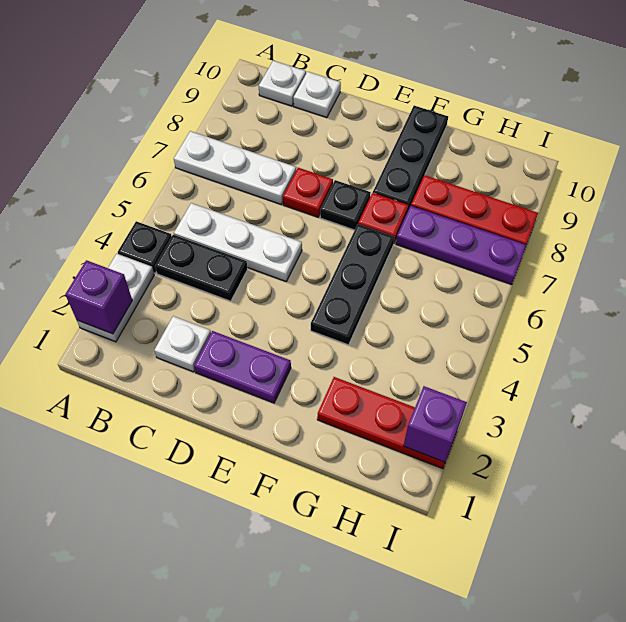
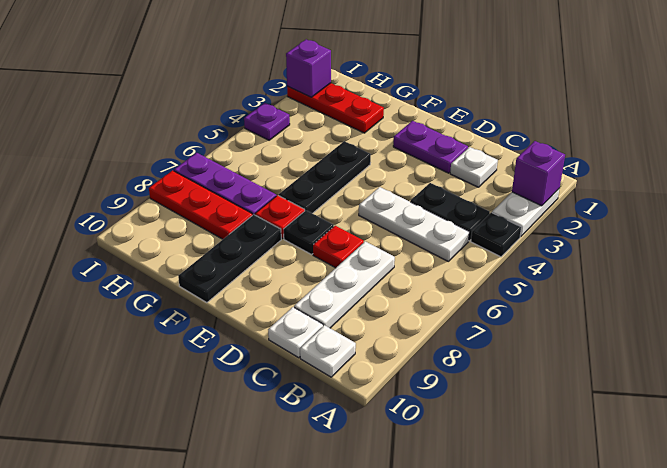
white plate A7:C7 level 1 -> white plate C7:C9 level 1
none -> purple plate I4 level 1

